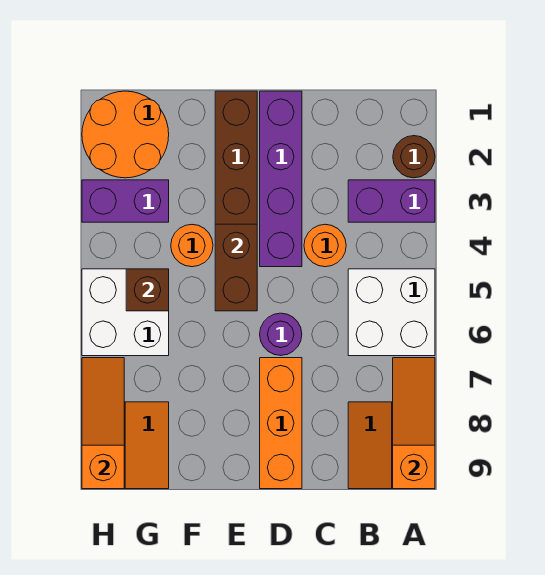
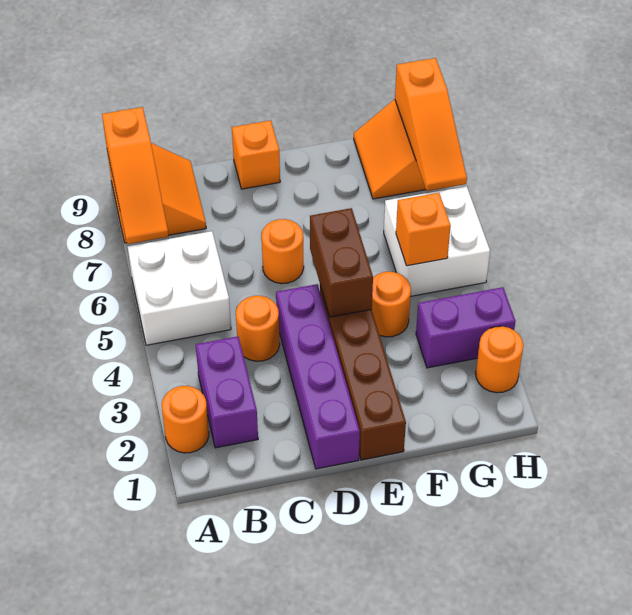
brown round brick A2 level 1 -> orange round brick A2 level 1
purple brick A3:B3 level 1 -> purple brick B2:B3 level 1
purple round brick D6 level 1 -> orange round brick D6 level 1
orange brick D7:D9 level 1 -> orange brick D9 level 1
orange round brick G1:H2 level 1 -> orange round brick H2 level 1
brown brick G5 level 2 -> orange brick G5 level 2

